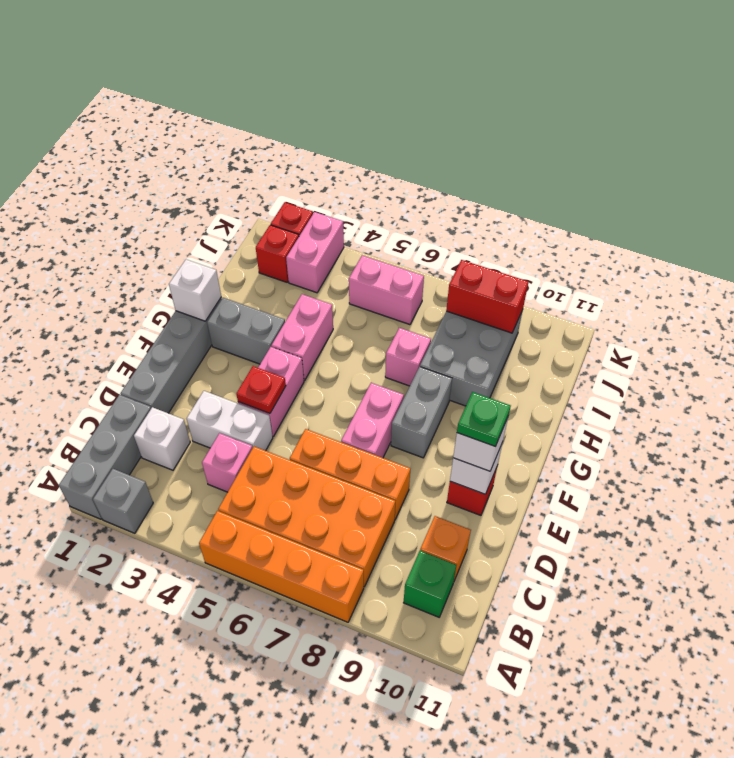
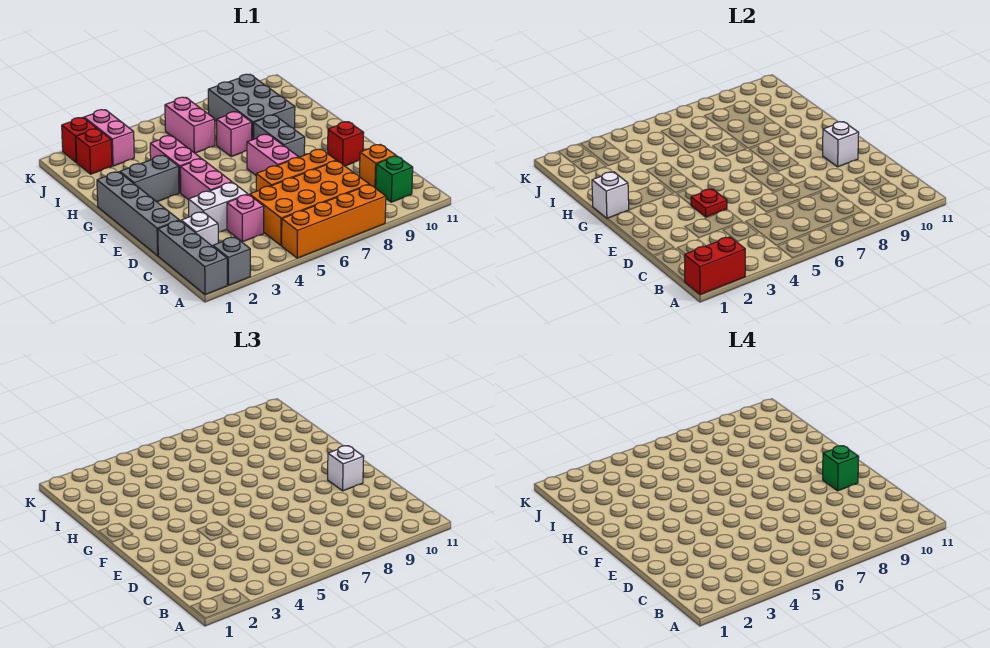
green plate E10 level 4 -> green brick E10 level 4
pink brick J5:J6 level 1 -> pink brick I6:J6 level 1
red brick J8:J9 level 2 -> red brick A1:A2 level 2

